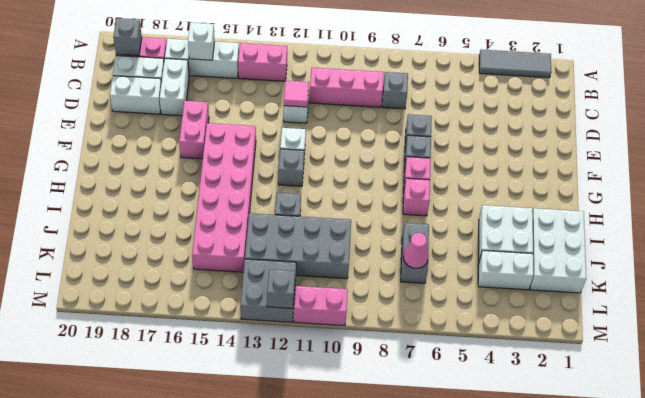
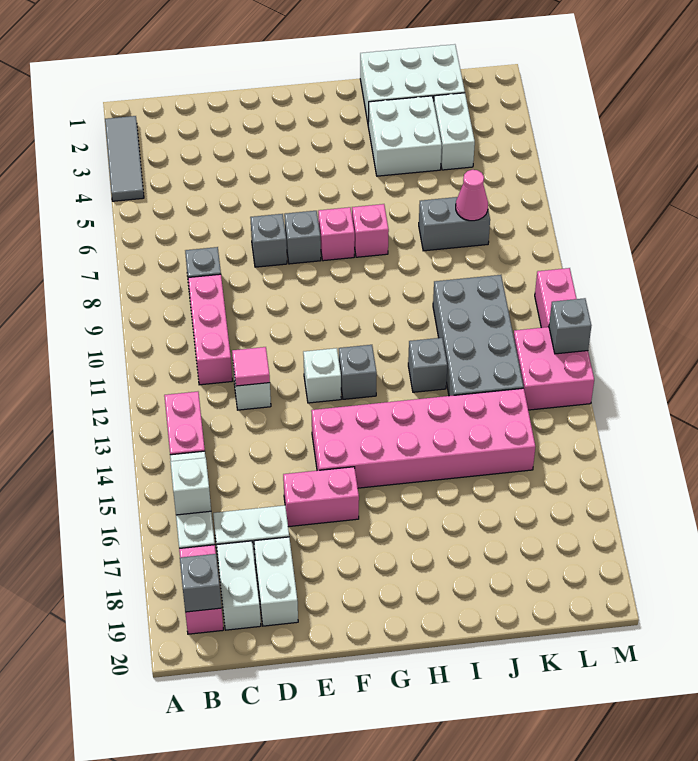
grey brick L12:M13 level 1 -> pink brick L12:M13 level 1

